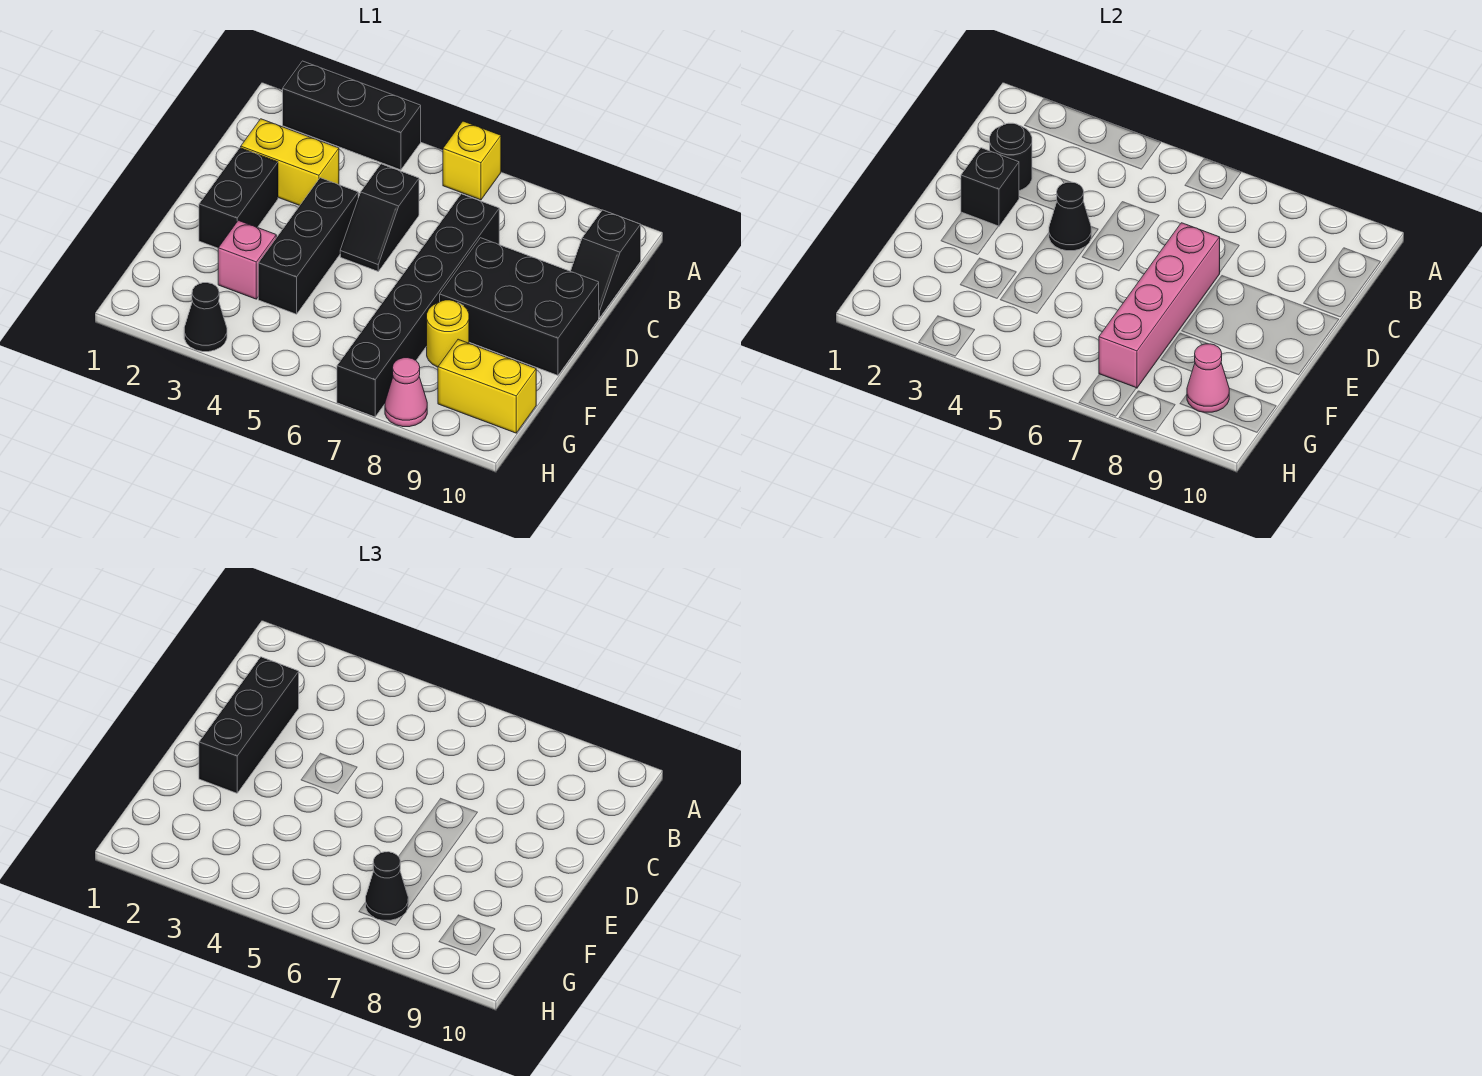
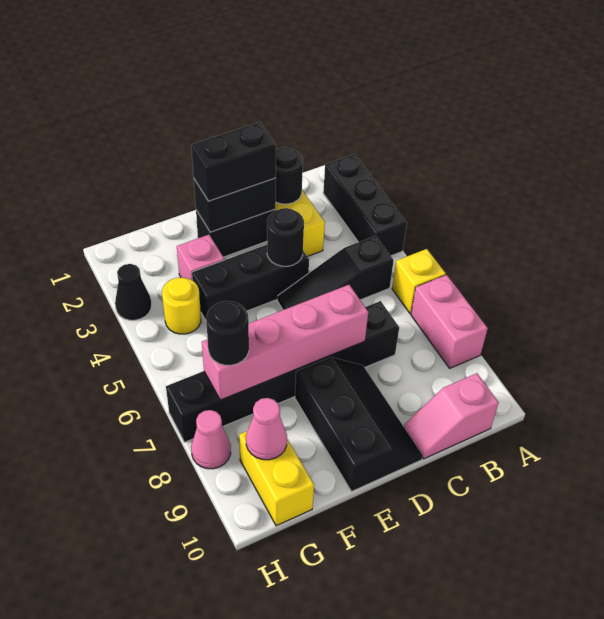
none -> pink brick A7:A8 level 1
black slope B10:C10 level 1 top B -> pink slope B10:C10 level 1 top B
black brick C2:E2 level 3 -> black brick D2:E2 level 3
black slope C5:D5 level 1 top C -> black slope B5:D5 level 1 top B
black brick D2 level 2 -> black brick D2:E2 level 2
black cone D4 level 2 -> black round brick D4 level 2
black brick D8:E10 level 1 -> black slope D8:E10 level 1 top E
yellow round brick F8 level 1 -> yellow round brick G4 level 1
black cone G7 level 3 -> black round brick G7 level 3

